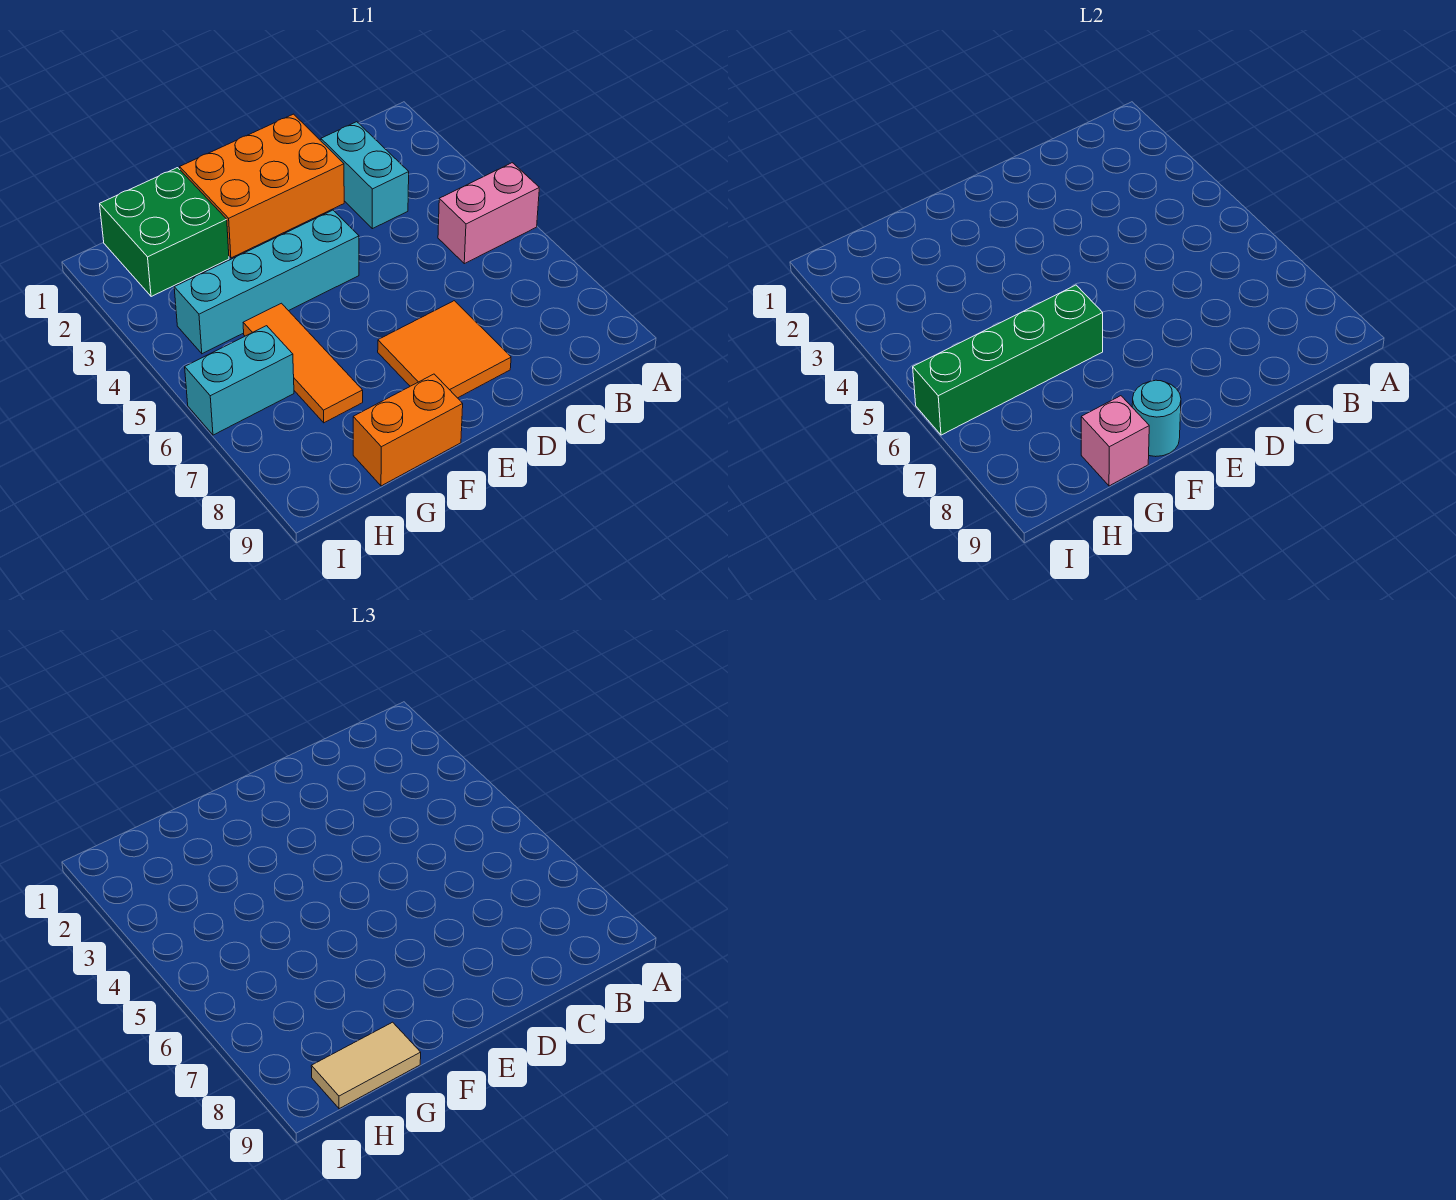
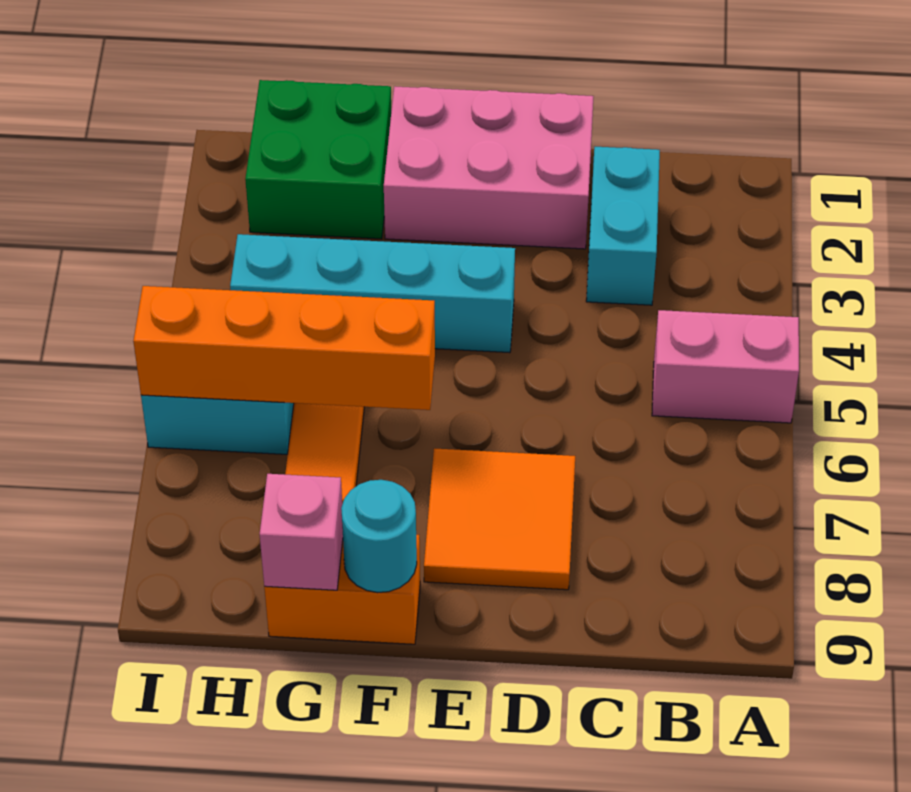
orange brick D1:F2 level 1 -> pink brick D1:F2 level 1
green brick F6:I6 level 2 -> orange brick F6:I6 level 2
tan tile G9:H9 level 3 -> none

